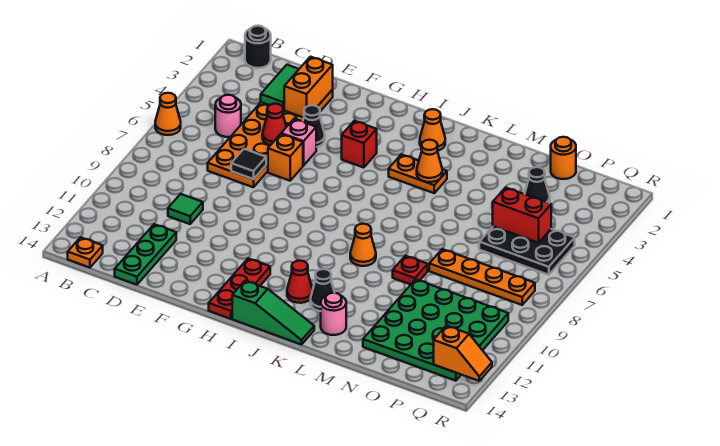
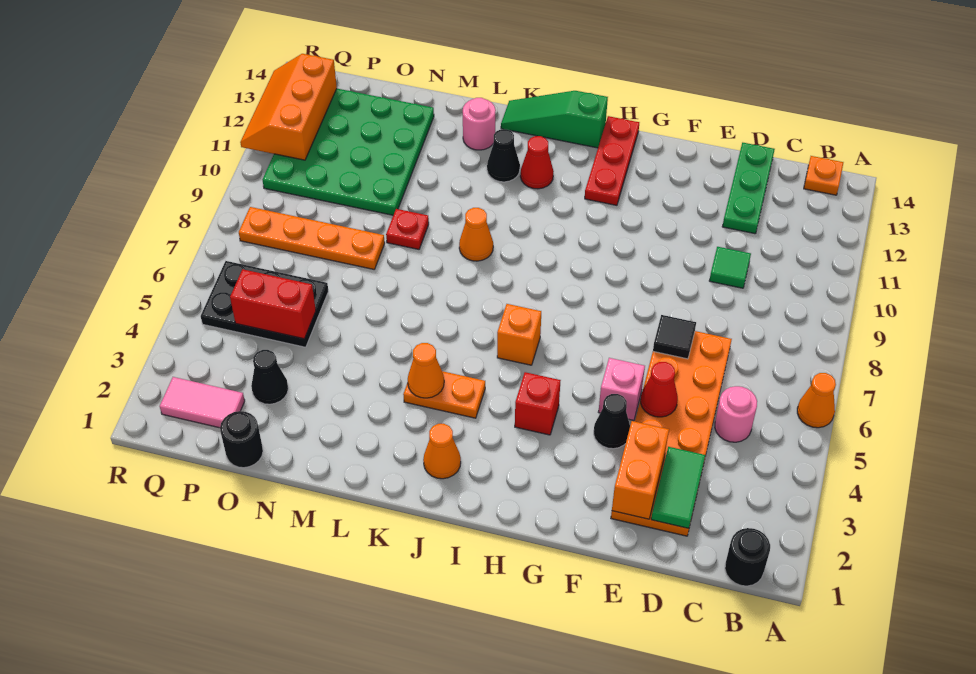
orange brick F6 level 1 -> orange brick I6 level 1
orange round brick O1 level 1 -> black round brick O1 level 1
none -> pink tile P2:Q2 level 1
orange slope Q13:R13 level 2 top Q -> orange slope Q11:R13 level 2 top Q

